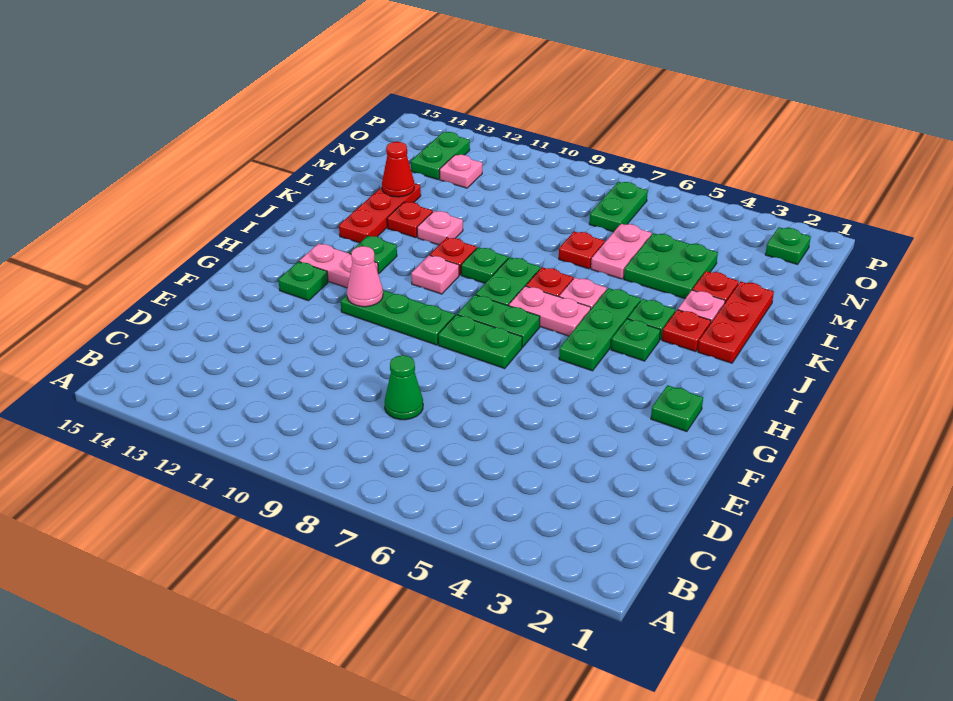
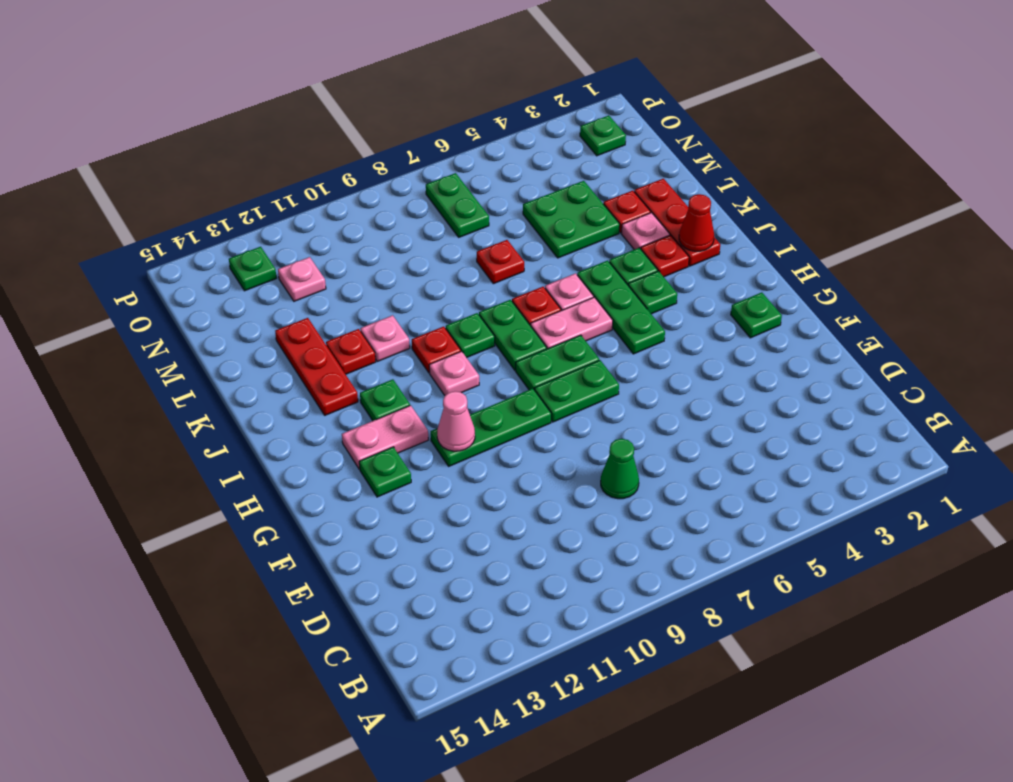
pink plate L6:M6 level 1 -> none
red cone L13 level 2 -> red cone J2 level 2
green plate N13:O13 level 1 -> green plate O13 level 1

